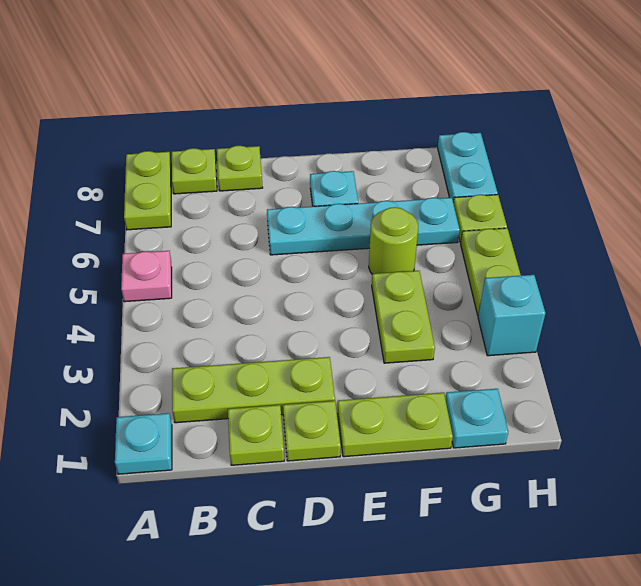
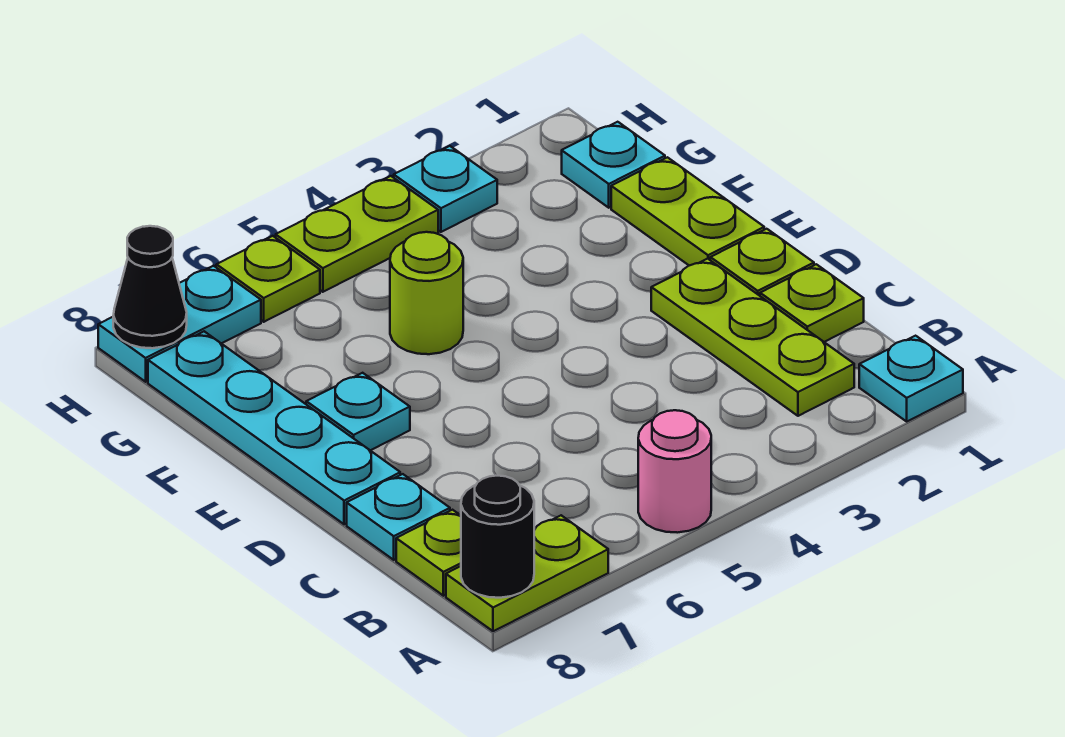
pink plate A5 level 1 -> pink round brick A5 level 1
none -> black round brick A8 level 2
lime plate C8 level 1 -> cyan plate C8 level 1
cyan plate D6:G6 level 1 -> cyan plate D8:G8 level 1
lime plate F3:F4 level 1 -> none
cyan brick H3 level 1 -> cyan plate H3 level 1
none -> black cone H8 level 2

